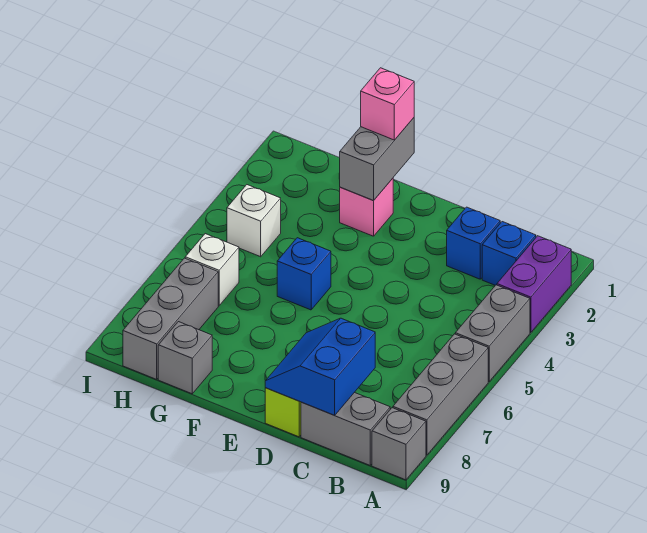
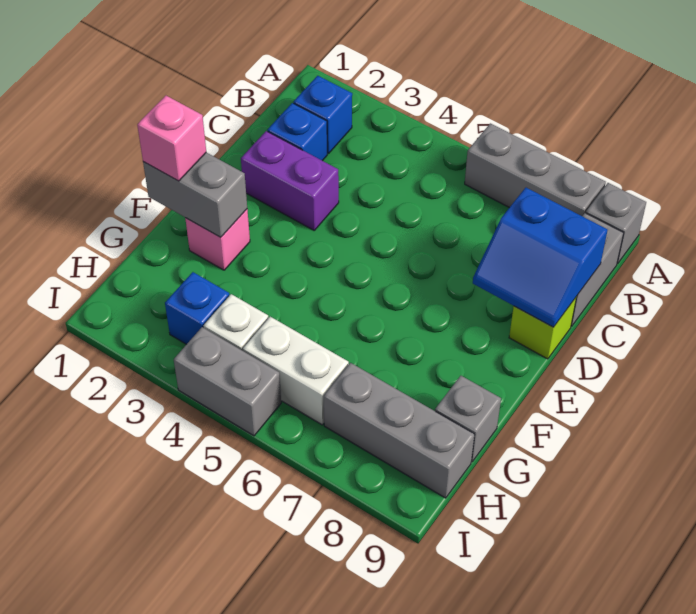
purple brick A2:A3 level 1 -> purple brick D2:D3 level 1
grey brick A4:A5 level 1 -> grey brick I4:I5 level 1
blue brick F5 level 1 -> blue brick H3 level 1
white brick H6 level 1 -> white brick H5:H6 level 1

